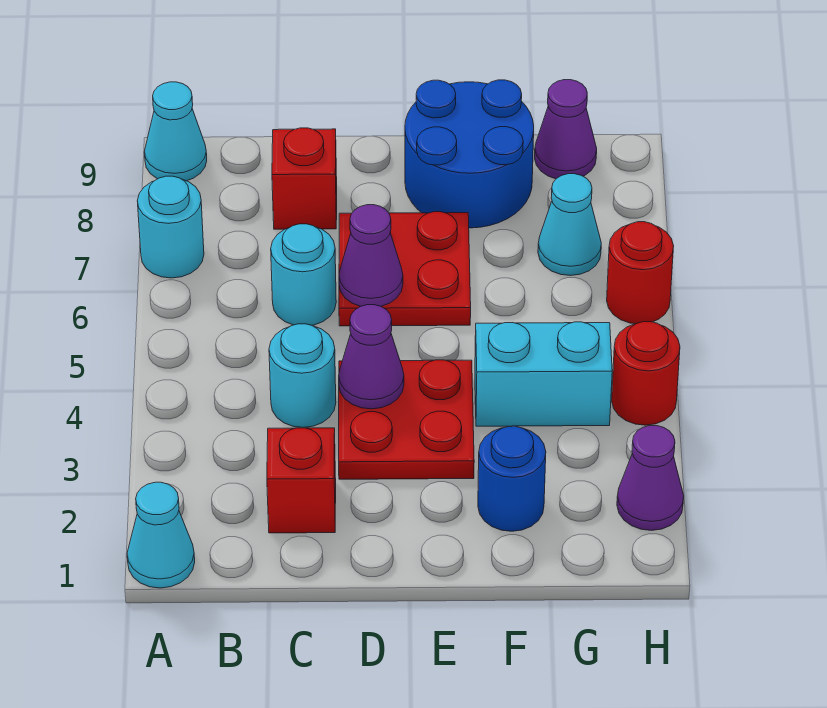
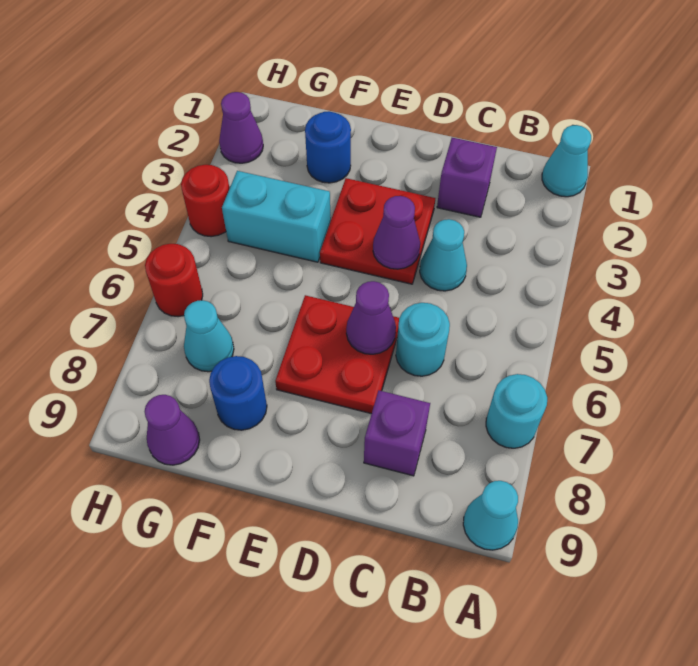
red brick C2 level 1 -> purple brick C2 level 1
cyan round brick C4 level 1 -> cyan cone C4 level 1
red brick C8 level 1 -> purple brick C8 level 1
blue round brick E8:F9 level 1 -> blue round brick F8 level 1

